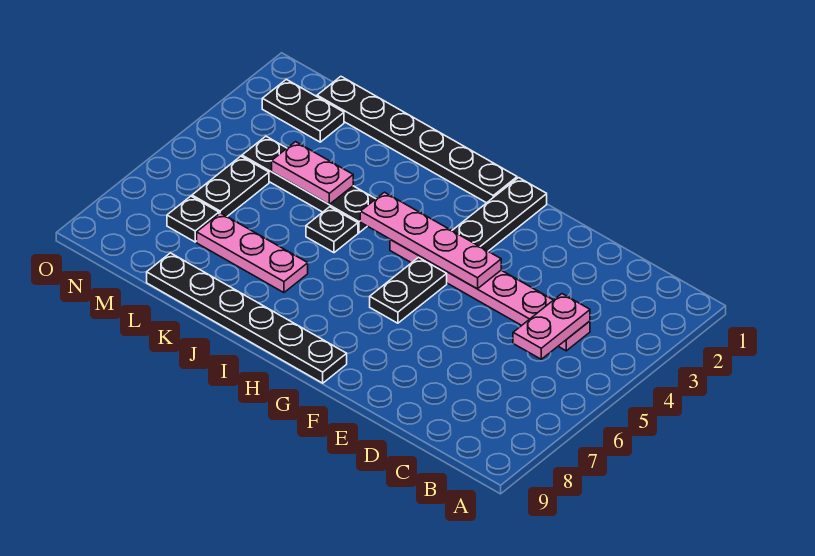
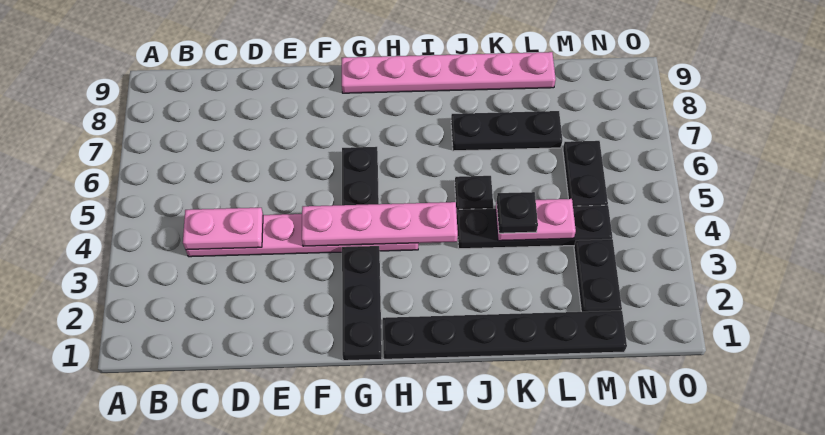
pink plate C4:C5 level 2 -> pink plate C4:D4 level 2
black plate G9:L9 level 1 -> pink plate G9:L9 level 1
pink plate J7:L7 level 1 -> black plate J7:L7 level 1
black plate M2:N2 level 1 -> black plate M2:M3 level 1
black plate M7 level 1 -> black plate K4 level 3

